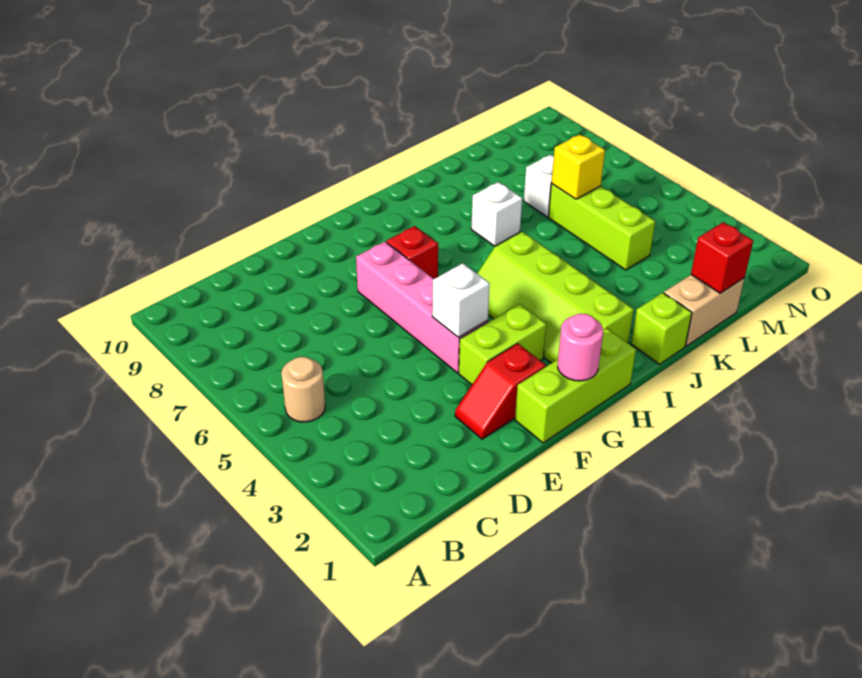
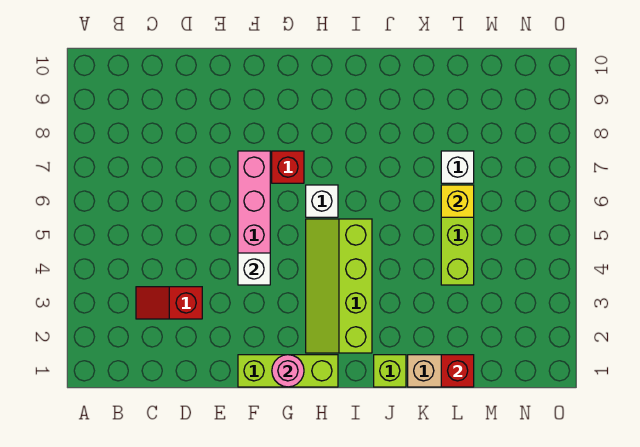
tan round brick B5 level 1 -> none
red slope E2:F2 level 1 top F -> red slope C3:D3 level 1 top D
lime brick F3:G3 level 1 -> none
white brick J7 level 1 -> white brick H6 level 1

